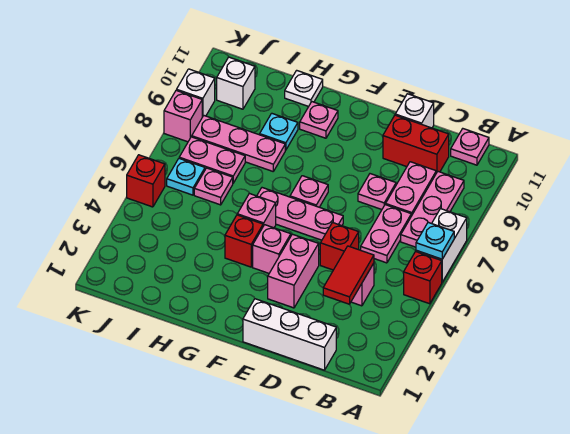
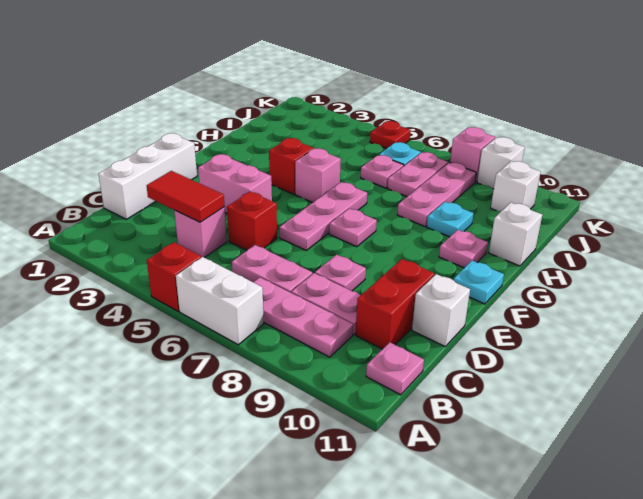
cyan plate A6 level 2 -> cyan plate F11 level 1
pink brick F4 level 1 -> none
white plate H11 level 1 -> white brick H11 level 1
red brick K5 level 1 -> red plate K5 level 1

